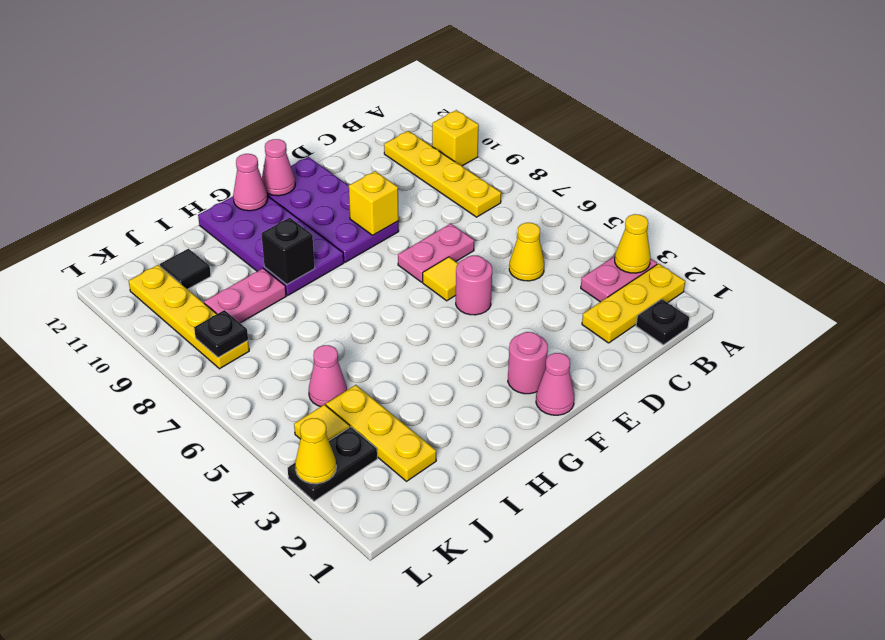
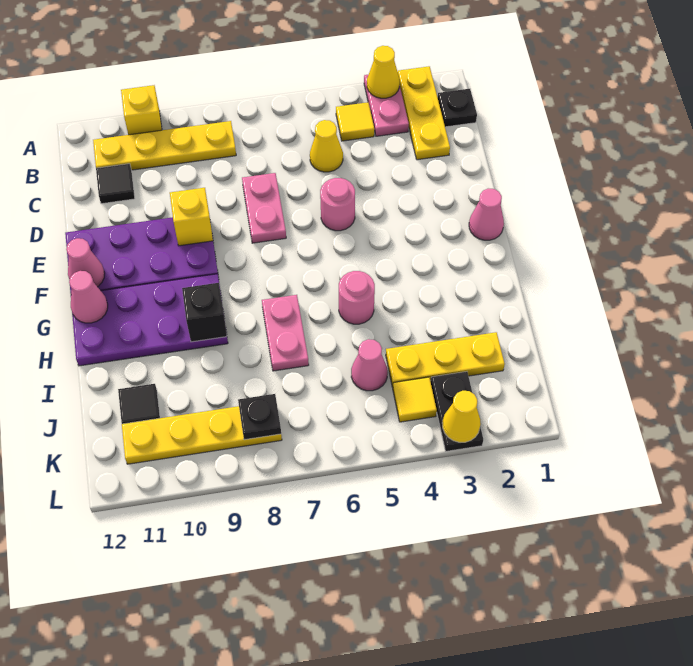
none -> black tile C11 level 1
yellow tile E6 level 1 -> yellow tile B4 level 1
pink round brick F2 level 1 -> pink round brick H5 level 1
pink plate I9:J9 level 1 -> pink plate H7:I7 level 1

